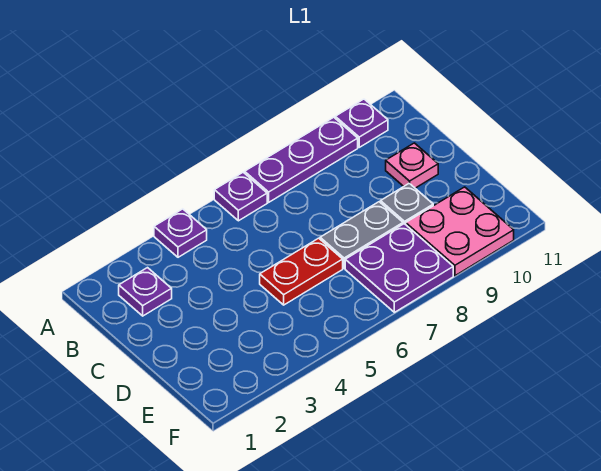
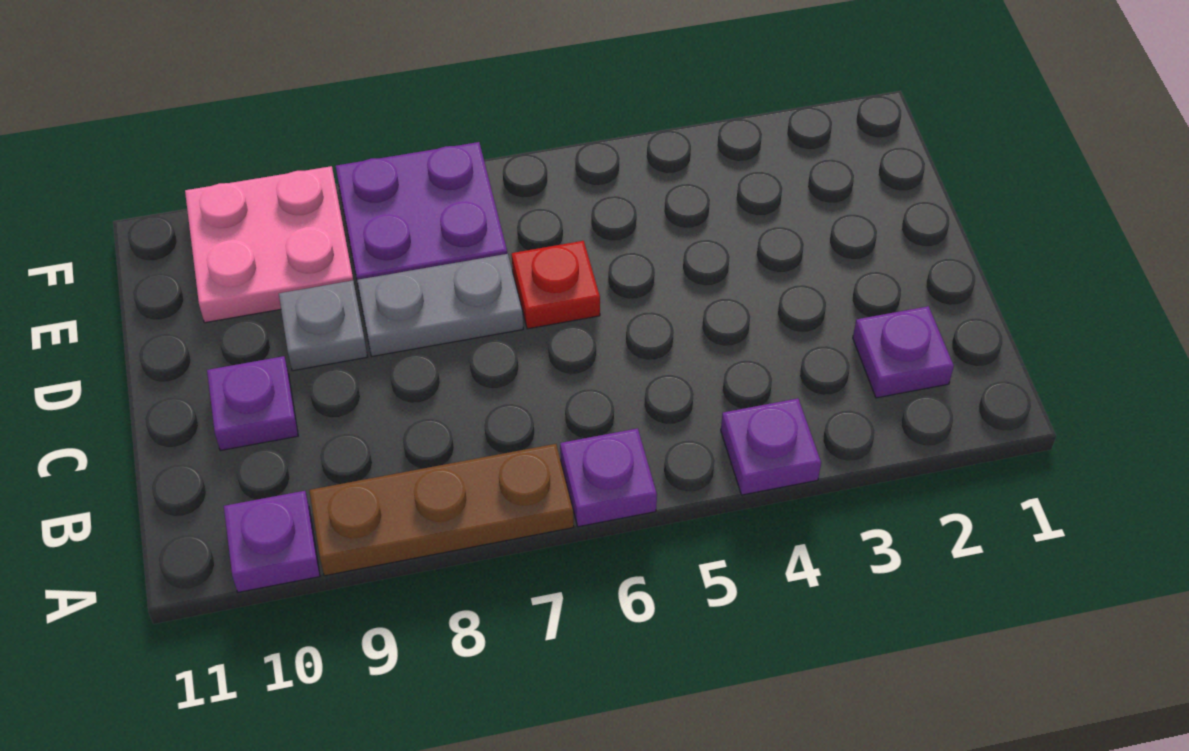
purple plate A7:A9 level 1 -> brown plate A7:A9 level 1
pink plate C10 level 1 -> purple plate C10 level 1
red plate D5:D6 level 1 -> red plate D6 level 1

